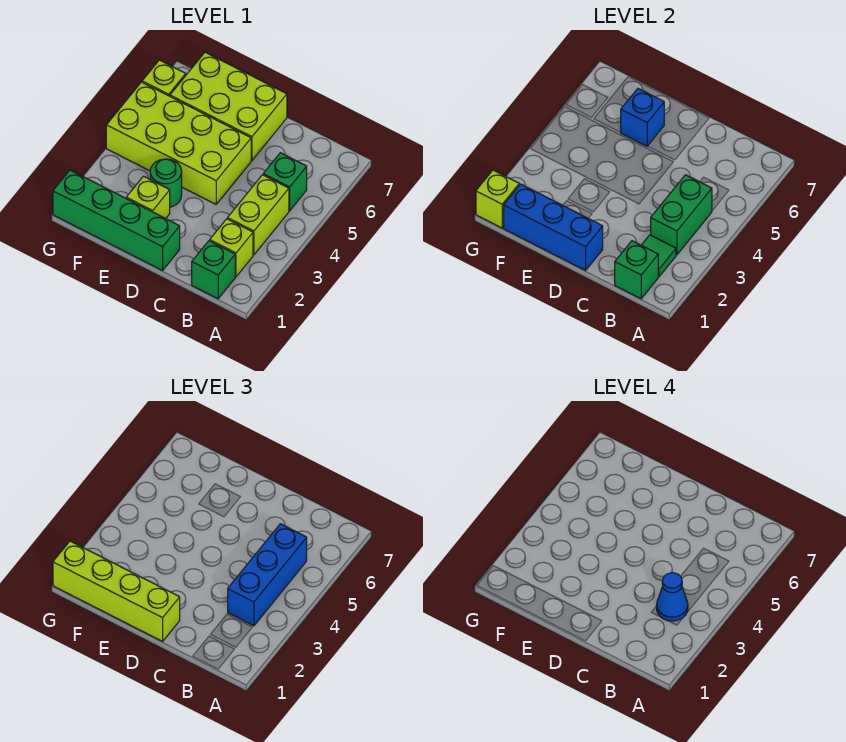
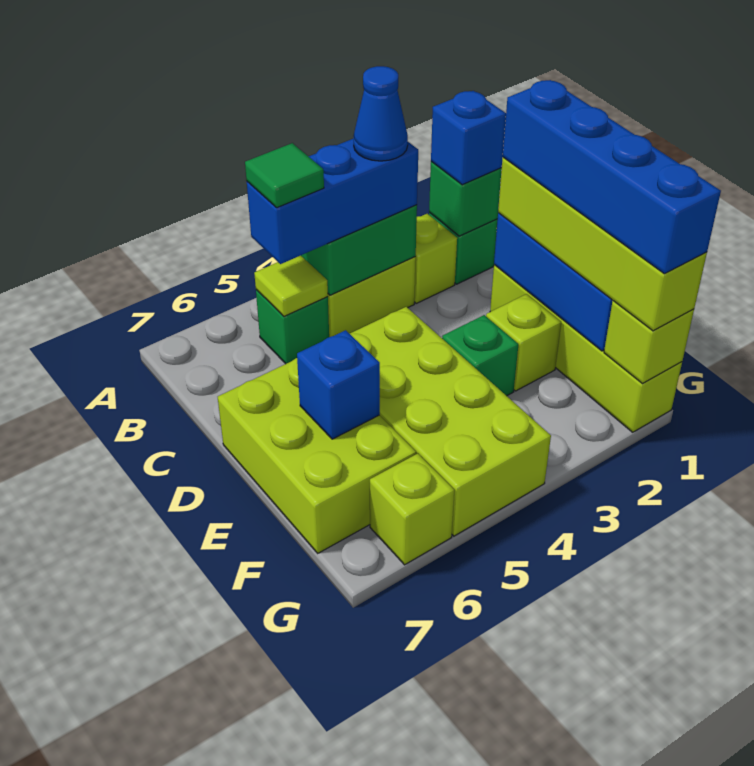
none -> blue brick B1 level 3
green tile B2 level 2 -> green tile B5 level 4
none -> lime tile B5 level 2
green brick D1:G1 level 1 -> lime brick D1:G1 level 1
none -> blue brick D1:G1 level 4
green round brick E3 level 1 -> green brick E3 level 1

